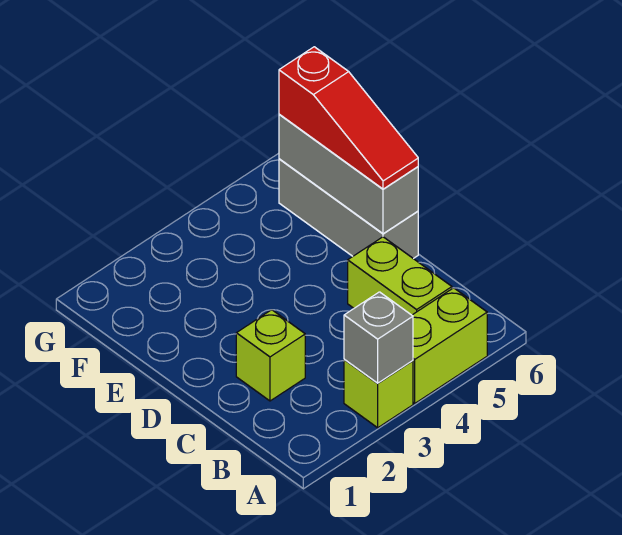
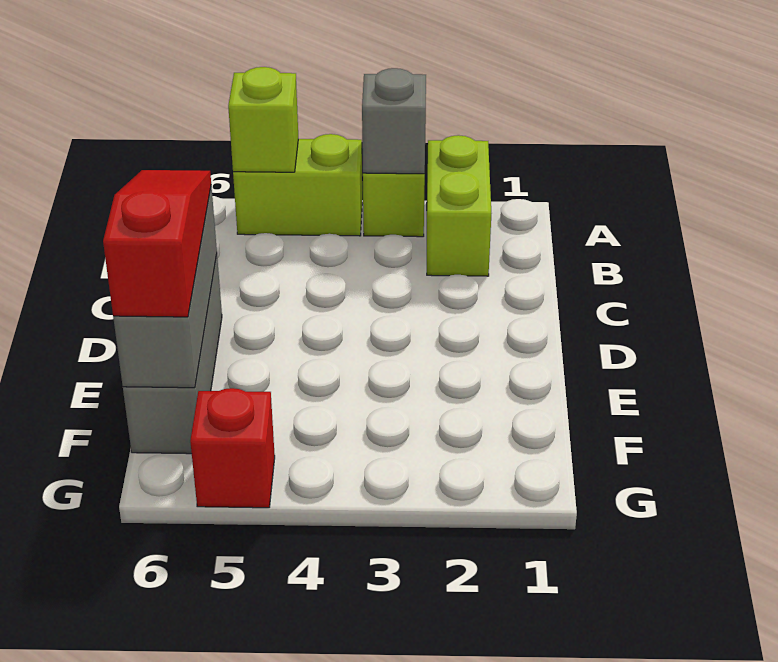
lime brick B5:C5 level 1 -> lime brick A2:B2 level 1
lime brick C2 level 1 -> lime brick A5 level 2
none -> red brick G5 level 1

